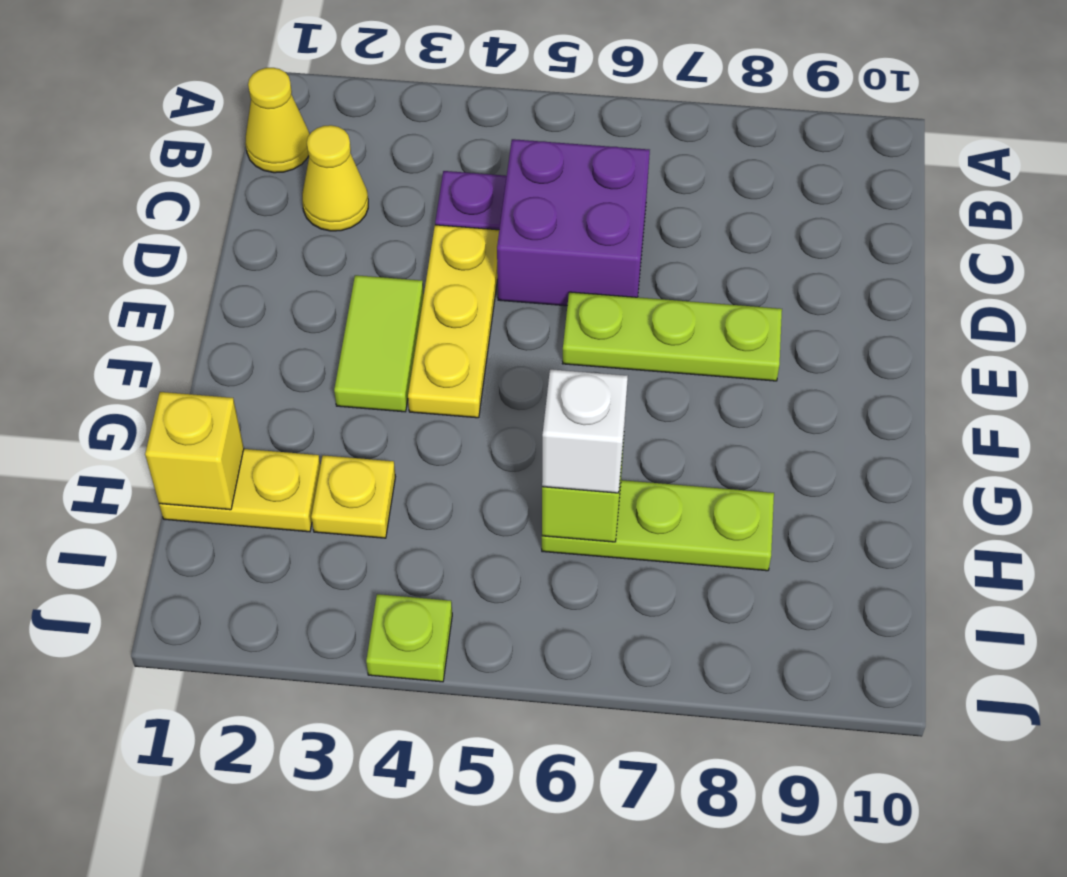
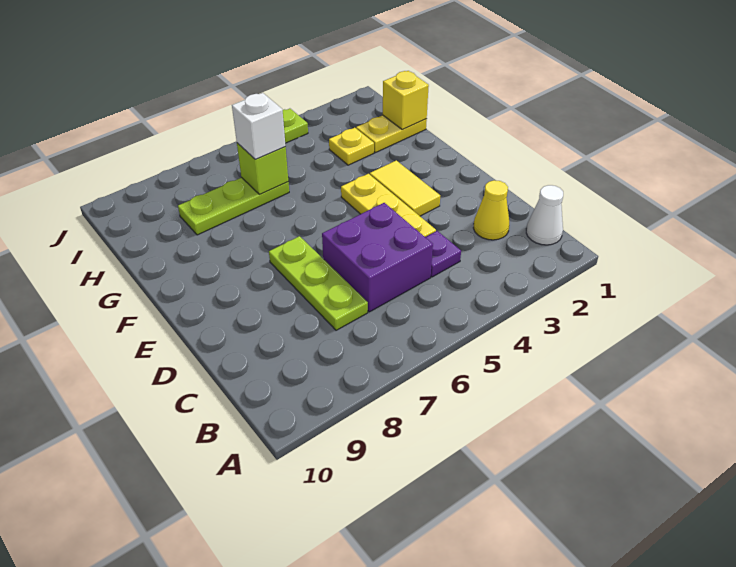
yellow cone B1 level 1 -> white cone B1 level 1
lime tile E3:F3 level 1 -> yellow tile E3:F3 level 1
lime plate E6:E8 level 1 -> lime plate C7:E7 level 1

